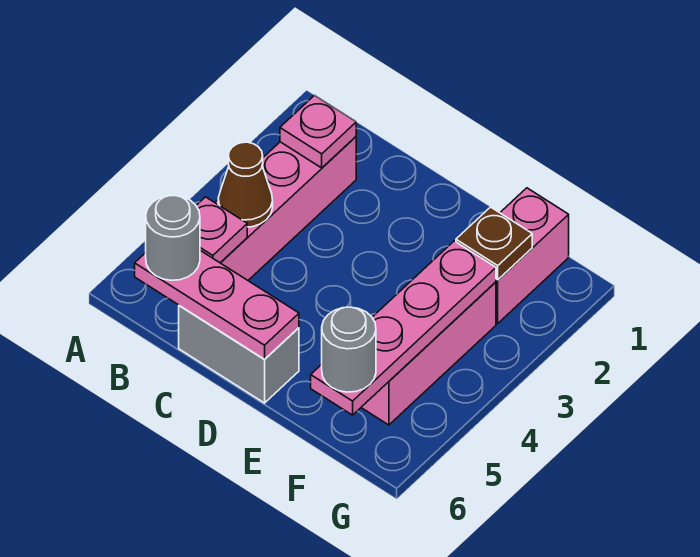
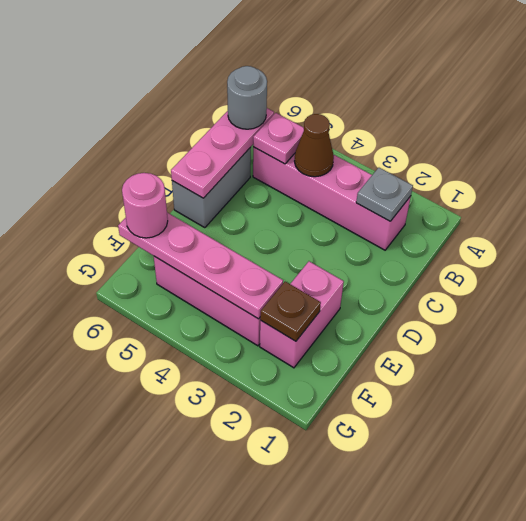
pink plate B2 level 2 -> grey plate B2 level 2
pink brick F1:F2 level 1 -> pink brick E2:F2 level 1
grey round brick F6 level 3 -> pink round brick F6 level 3

